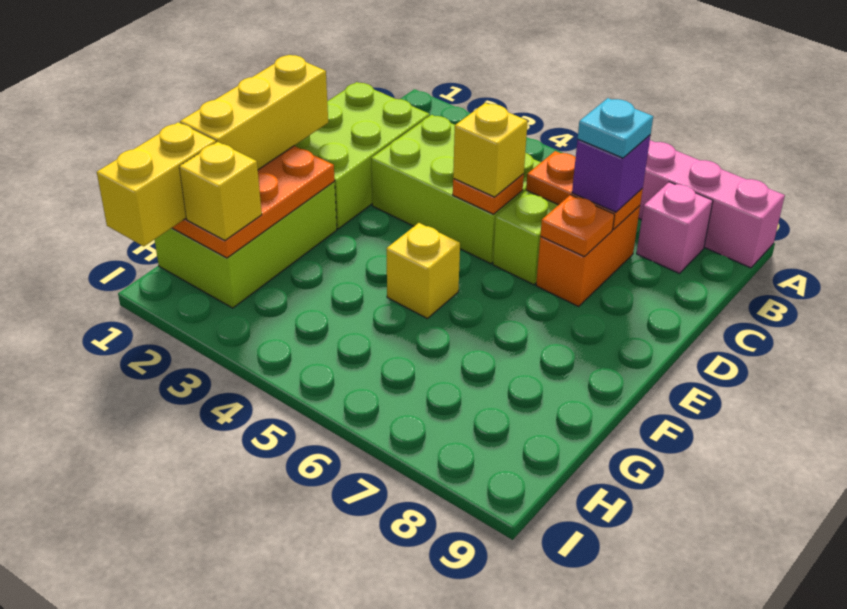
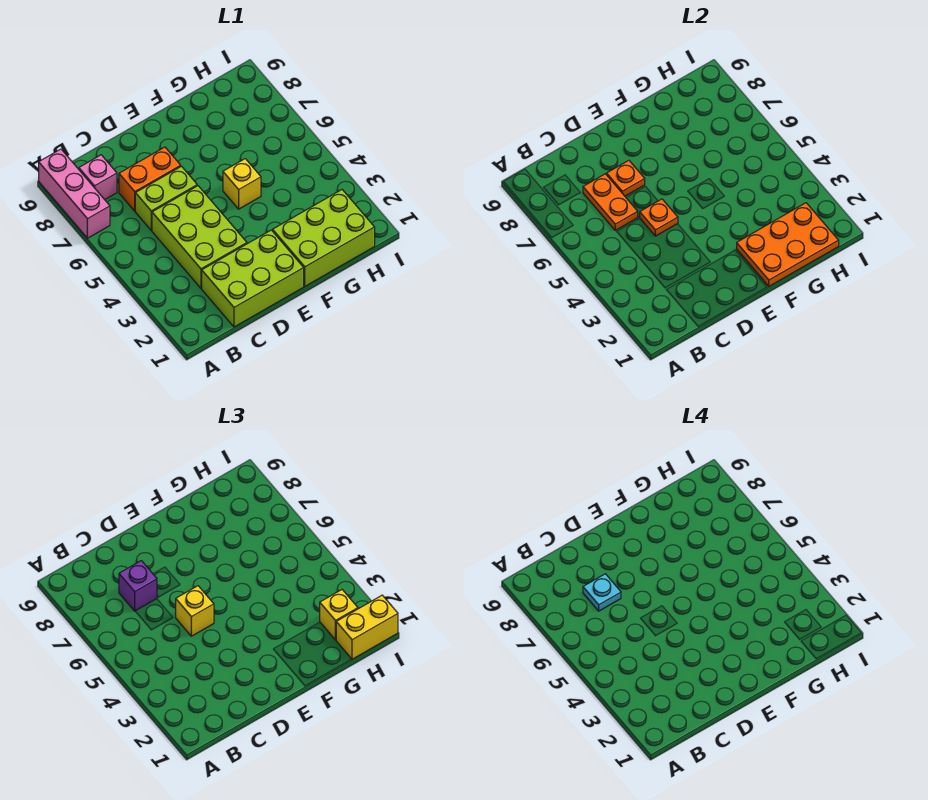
yellow brick E1:G1 level 3 -> none

